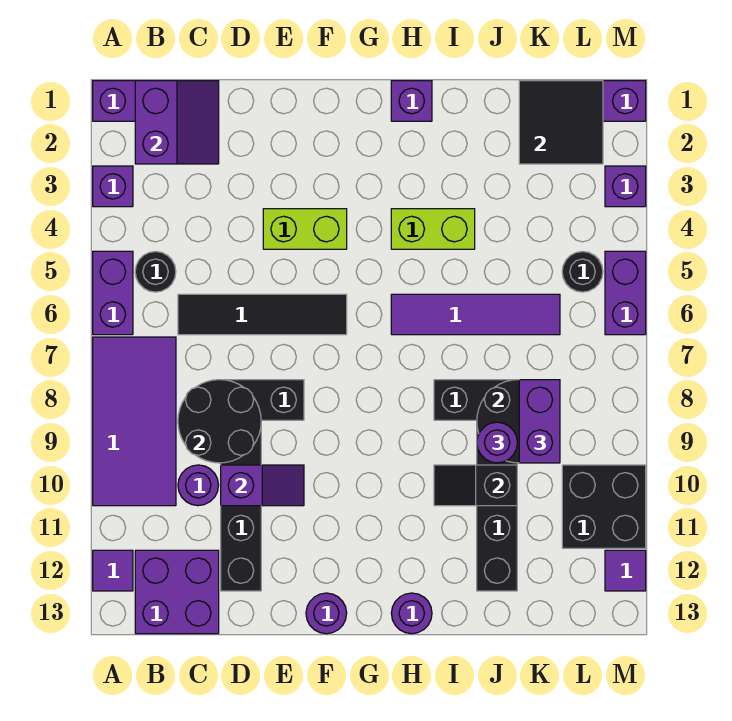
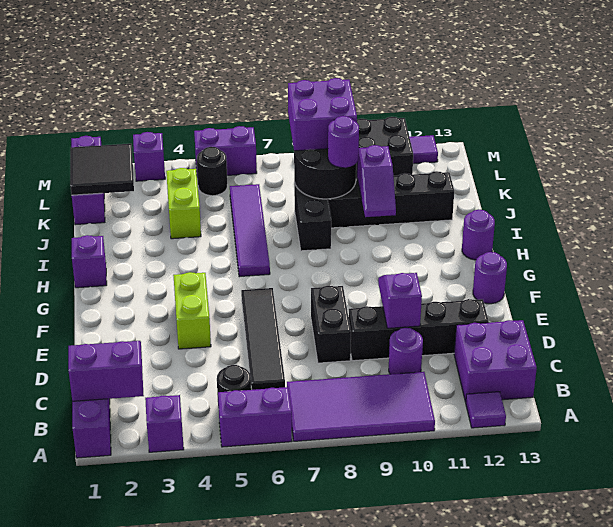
black round brick C8:D9 level 2 -> none
lime brick H4:I4 level 1 -> lime brick J4:K4 level 1
black slope I10:J10 level 2 top J -> purple slope I10:J10 level 2 top J
purple brick K8:K9 level 3 -> purple brick K8:L9 level 3

